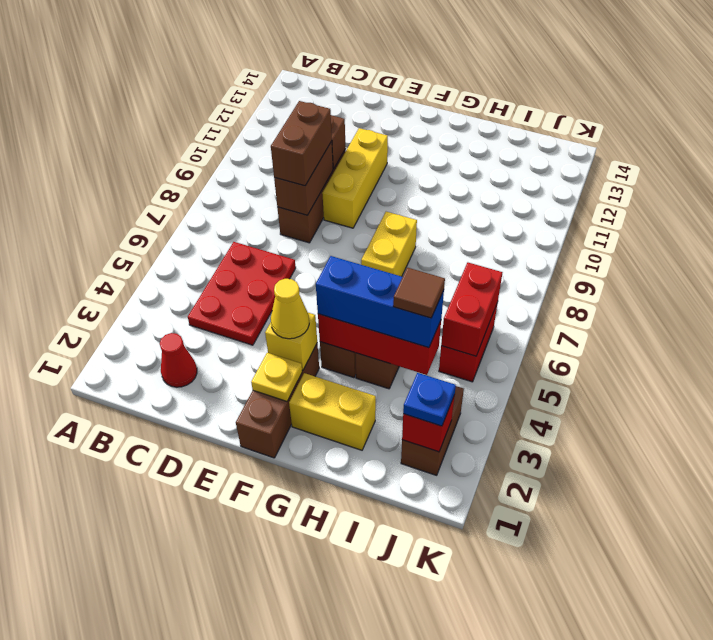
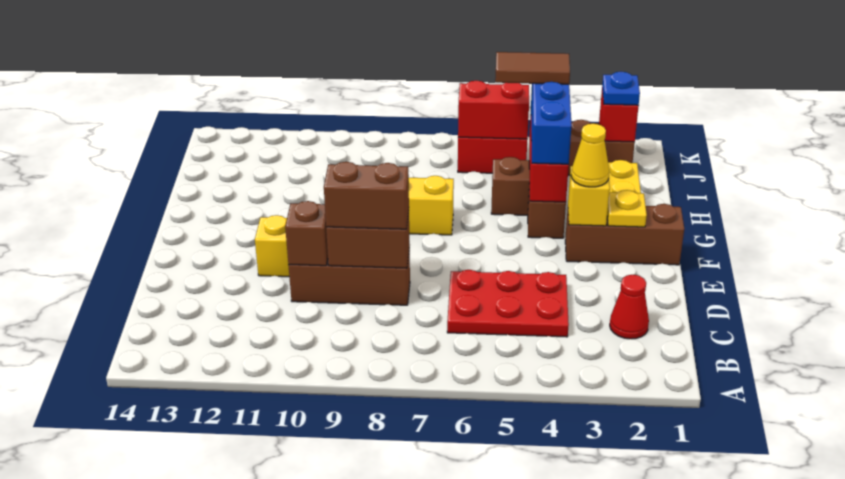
brown tile I4 level 4 -> brown tile I4:I5 level 4

